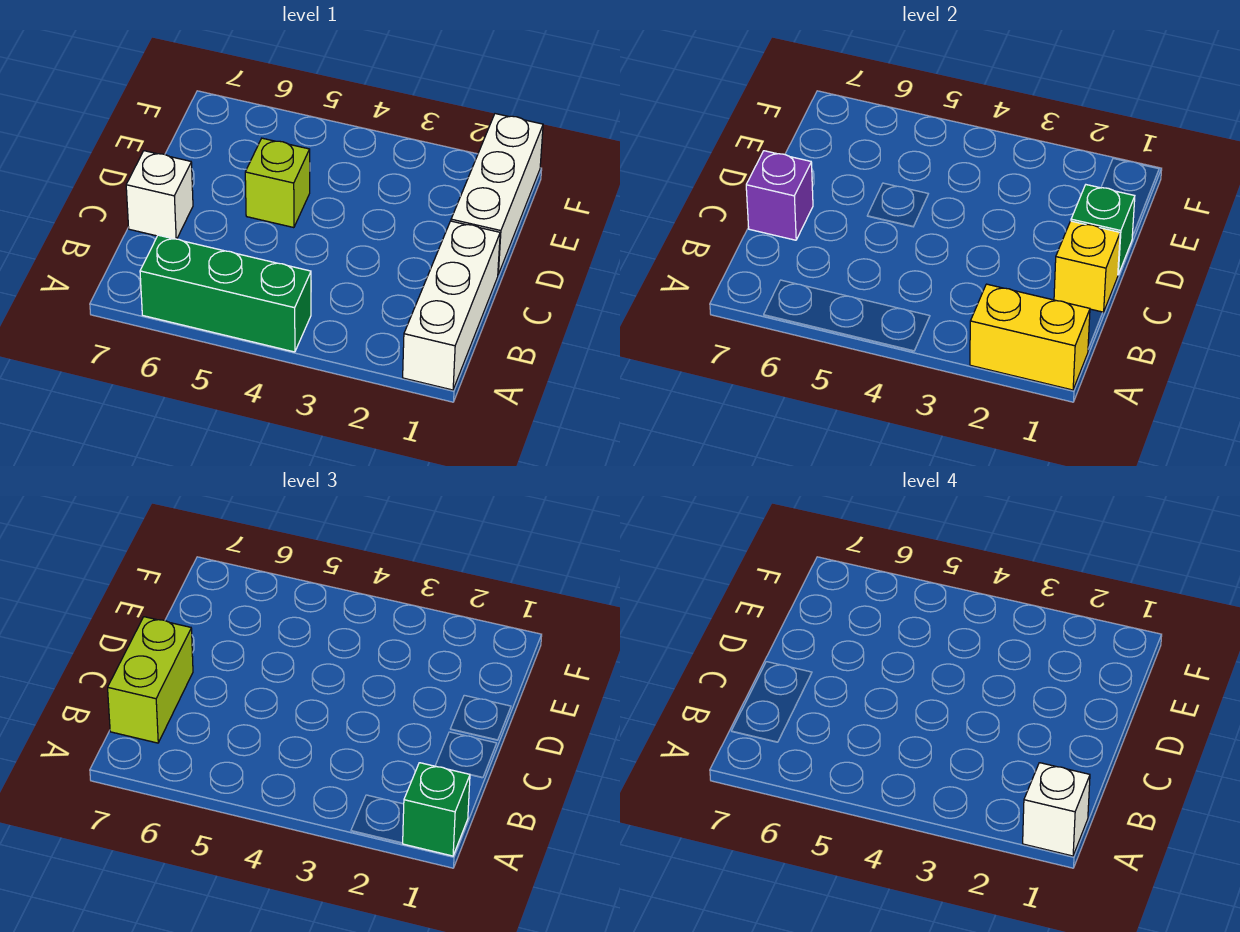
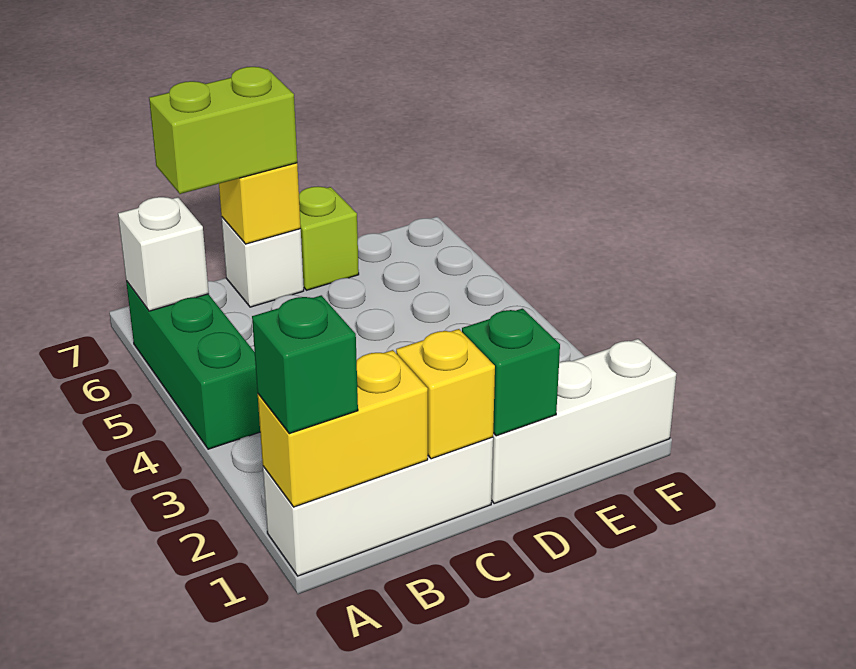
yellow brick A1:A2 level 2 -> yellow brick A1:B1 level 2
white brick A1 level 4 -> white brick A6 level 2
purple brick C7 level 2 -> yellow brick C7 level 2
lime brick D5 level 1 -> lime brick D7 level 1

